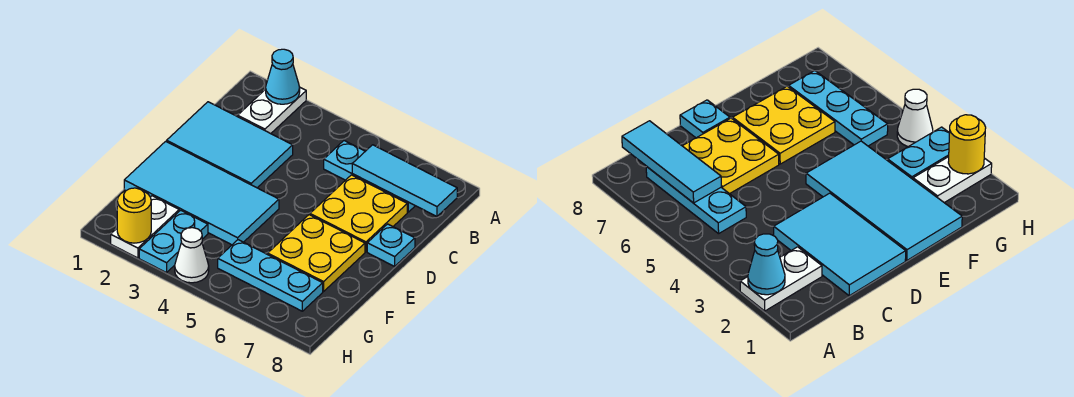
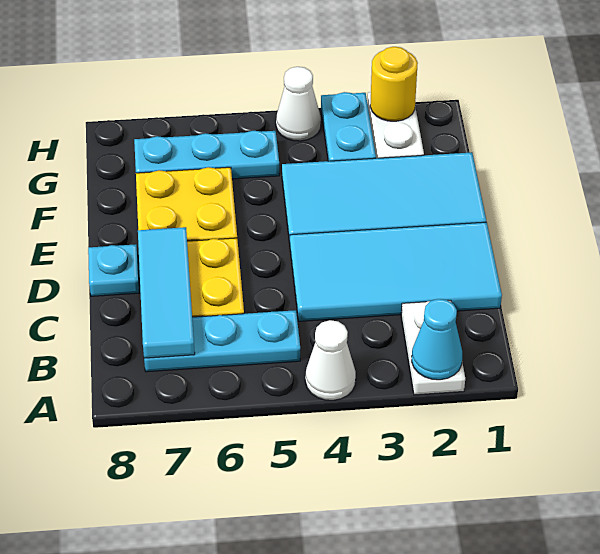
none -> white cone A4 level 1
cyan tile B6:B8 level 2 -> cyan tile B7:D7 level 2
cyan tile C1:D3 level 1 -> cyan tile C1:D4 level 1

